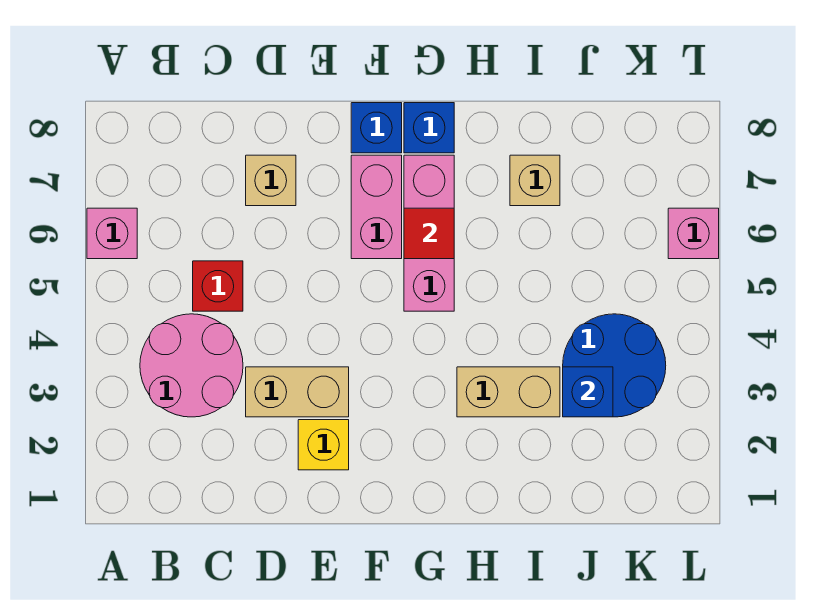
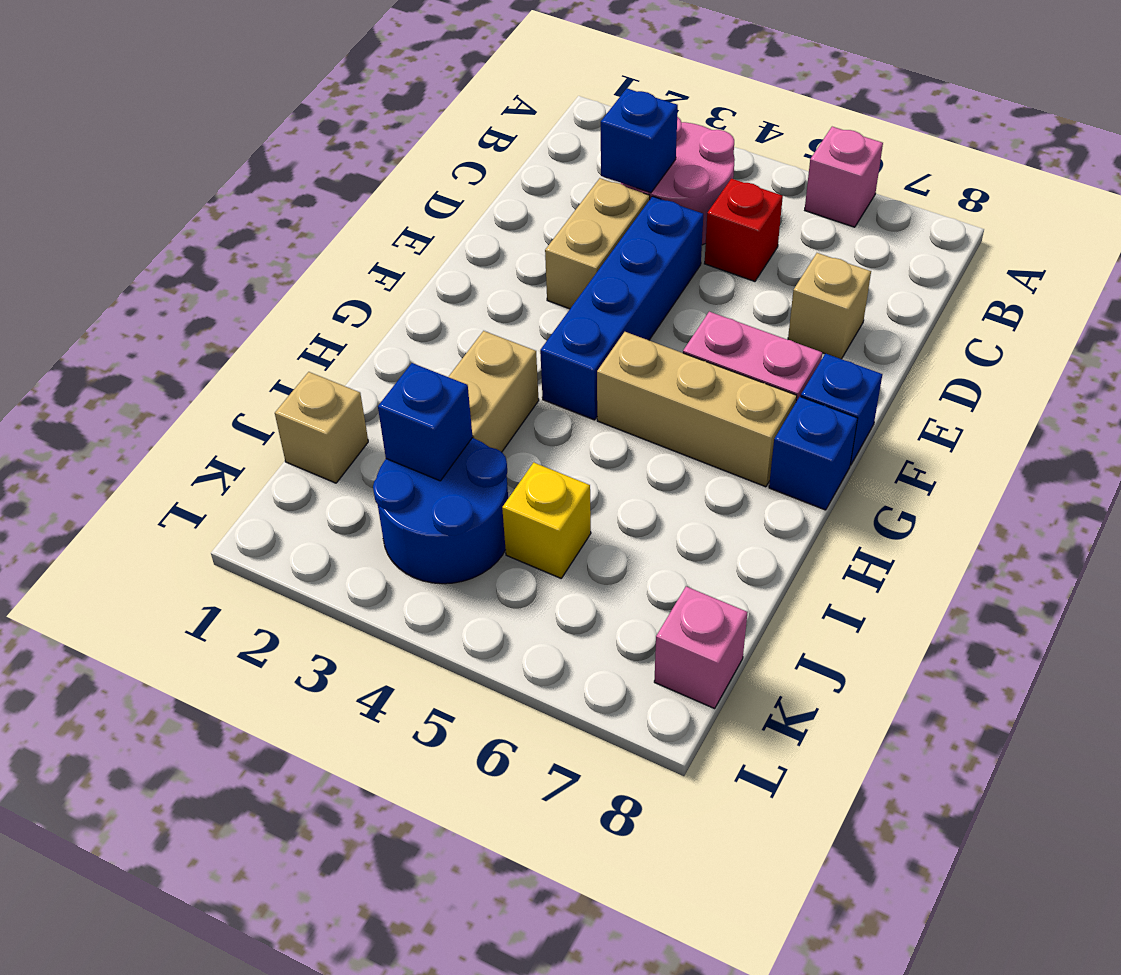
none -> blue brick C3 level 2
none -> blue brick D4:G4 level 1
yellow brick E2 level 1 -> yellow brick J5 level 1
pink brick G5:G7 level 1 -> tan brick G5:G7 level 1
red tile G6 level 2 -> none
tan brick I7 level 1 -> tan brick J1 level 1
pink brick L6 level 1 -> pink brick K8 level 1

